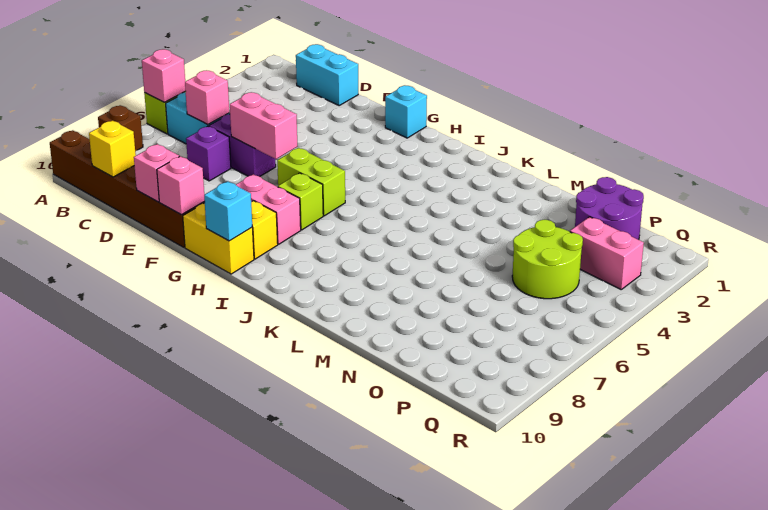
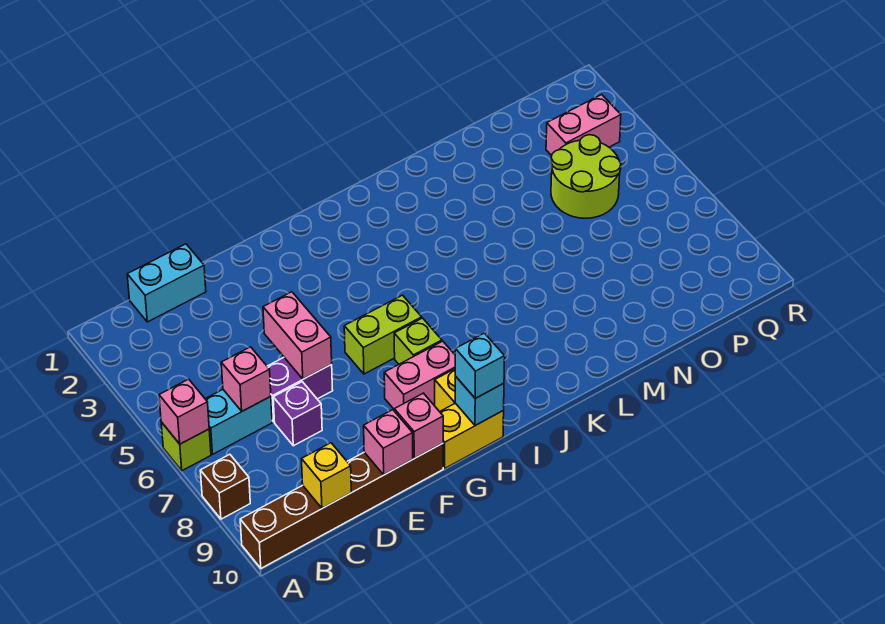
pink brick E6:F6 level 2 -> pink brick E5:E6 level 2
cyan brick G1 level 1 -> cyan brick H10 level 3
purple round brick O1:P2 level 1 -> none

